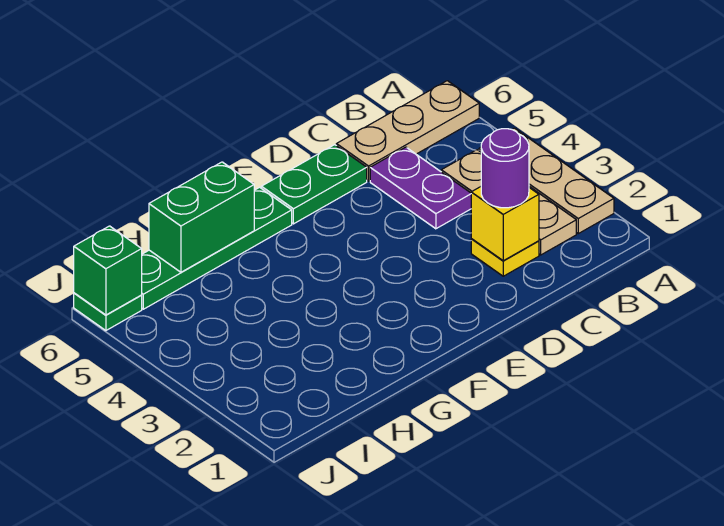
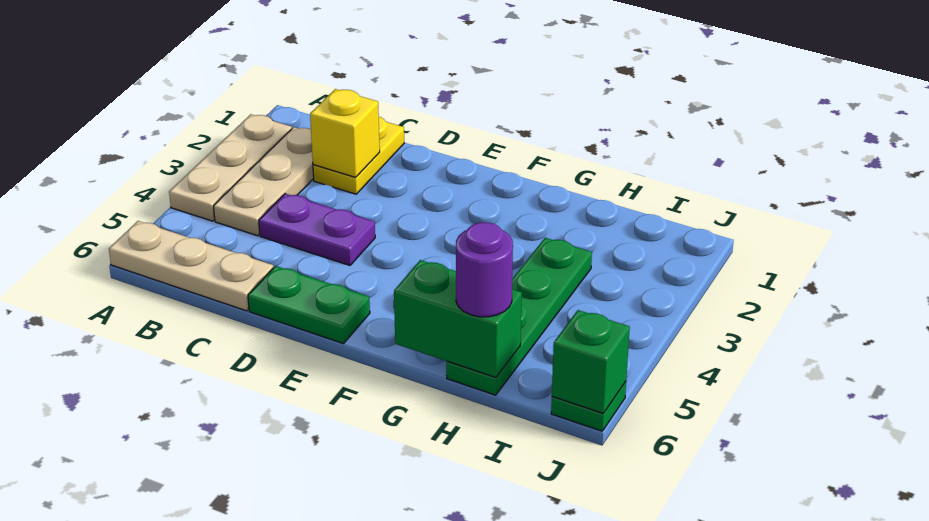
yellow plate C2 level 1 -> yellow plate C1:C2 level 1
purple round brick C2 level 3 -> purple round brick H6 level 3
purple plate C4:C5 level 1 -> purple plate C4:D4 level 1
green plate F6:I6 level 1 -> green plate H3:H6 level 1

